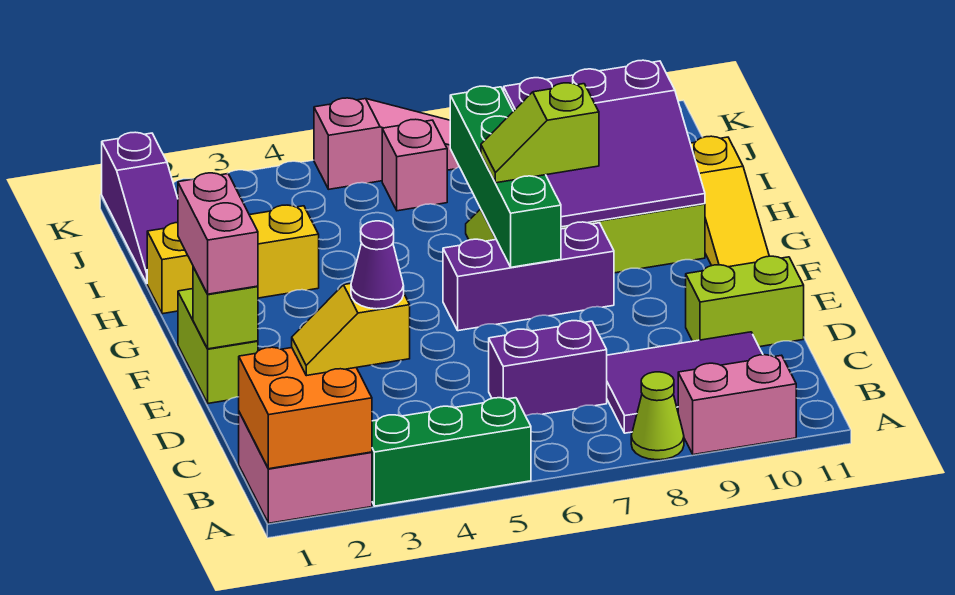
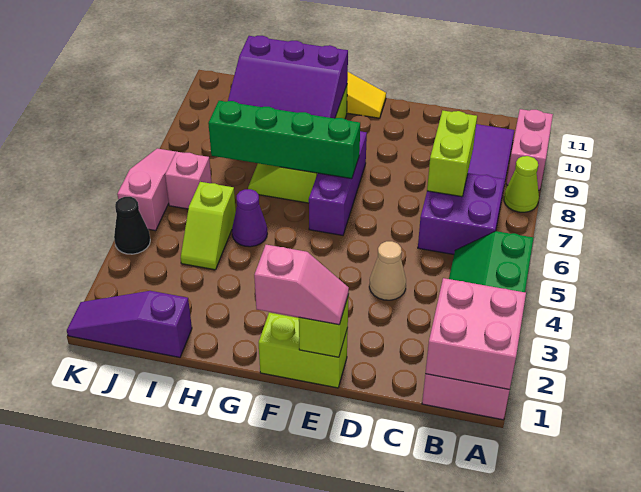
orange brick A1:B2 level 2 -> pink brick A1:B2 level 2
yellow slope B2:B3 level 3 top 3 -> none
purple cone B3 level 4 -> purple cone H5 level 1
purple brick C6:C7 level 1 -> purple brick B6:C7 level 1
none -> tan cone D4 level 1
lime brick D10:D11 level 1 -> lime brick C7:C8 level 2
pink brick E1:F1 level 3 -> pink slope E1:F1 level 3 top F
lime slope G7:G8 level 3 top 8 -> lime slope I4:I5 level 1 top 5
purple slope G8:I10 level 2 top I -> purple slope G8:I10 level 2 top 10
yellow brick H1:H3 level 1 -> none
purple slope I1:K1 level 1 top K -> purple slope I1:K1 level 1 top I
none -> black cone K4 level 1

